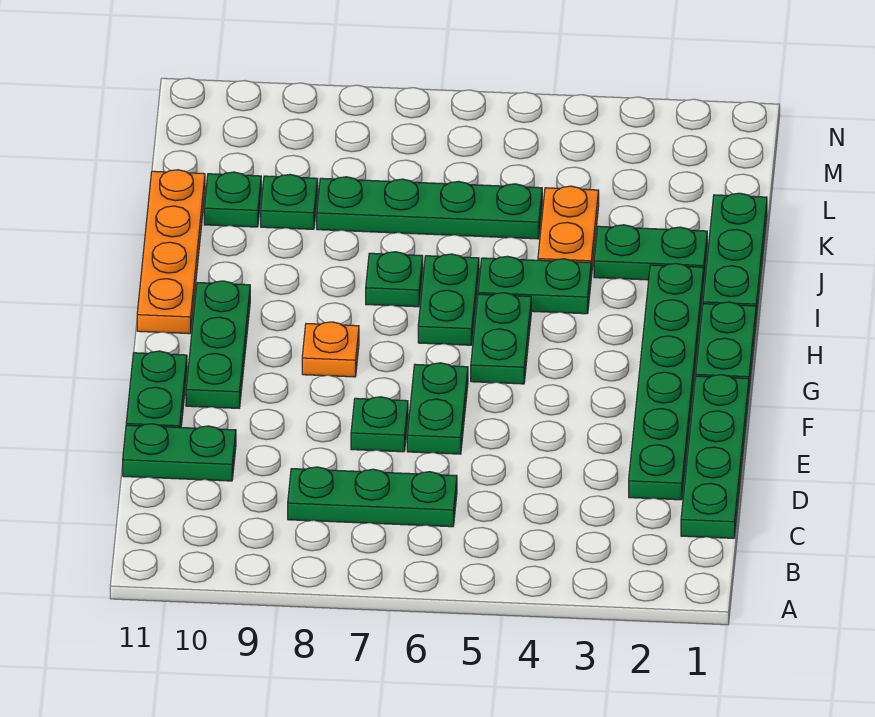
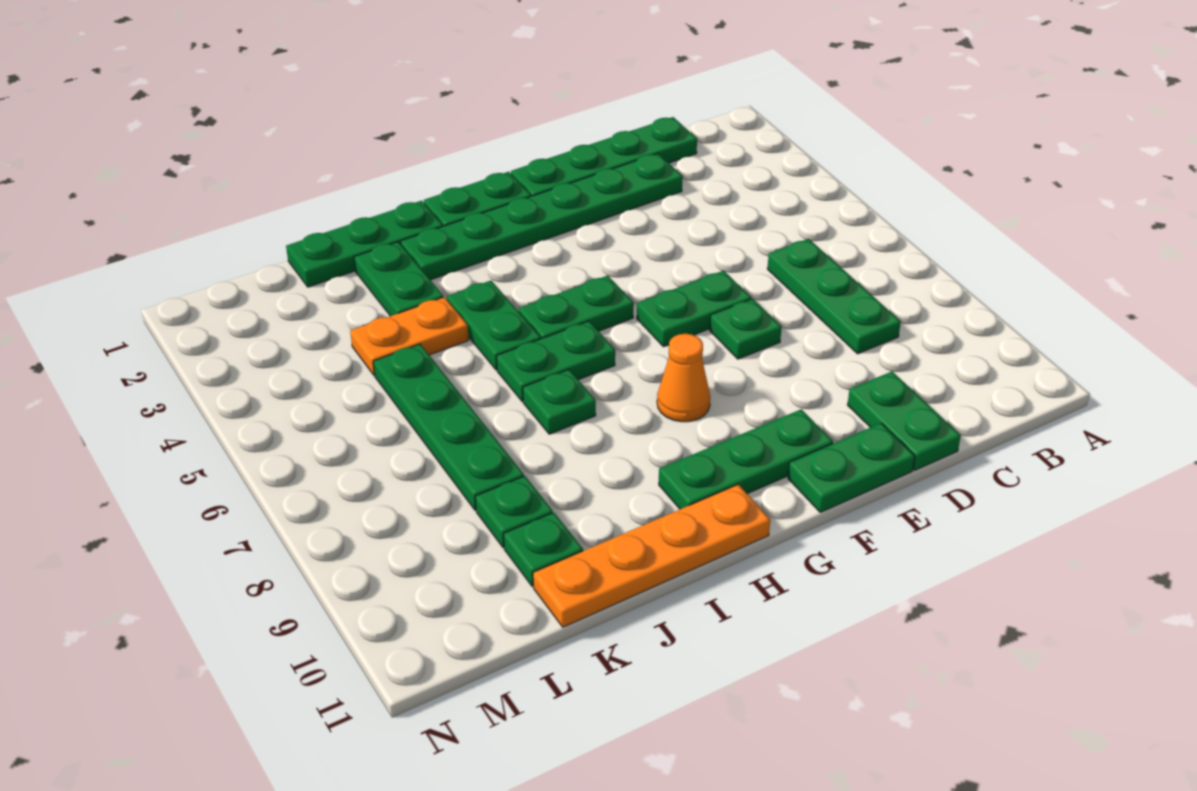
orange plate G8 level 1 -> orange cone G8 level 1

